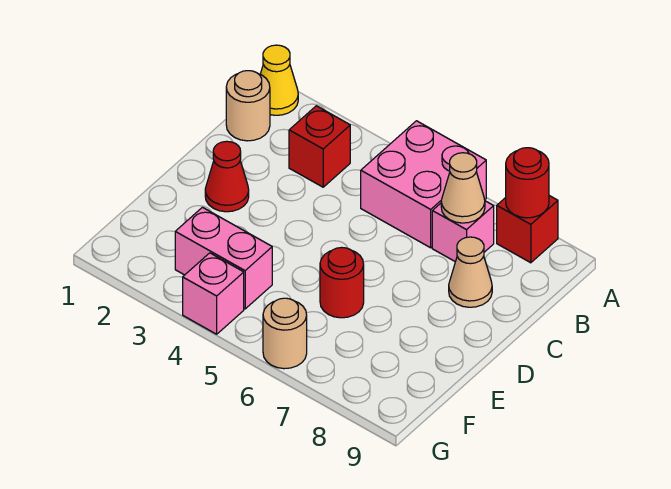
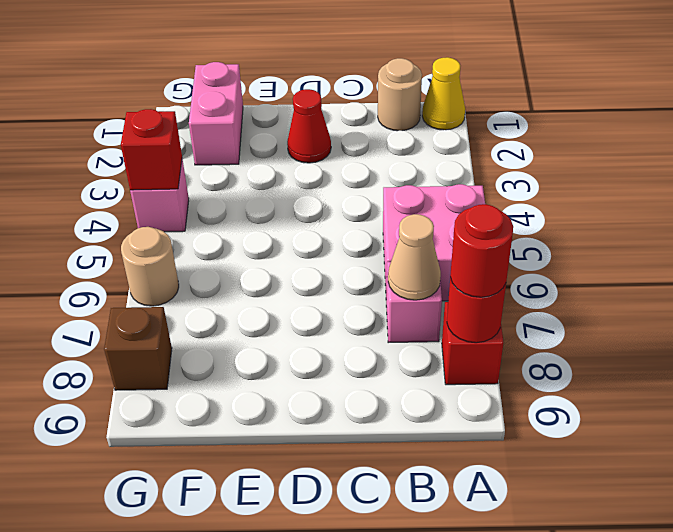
red brick B3 level 1 -> red brick G4 level 2
tan cone C8 level 1 -> none
red round brick E6 level 1 -> red round brick A8 level 3
pink brick F3:F4 level 1 -> pink brick F1:F2 level 1
none -> brown brick G8 level 1

